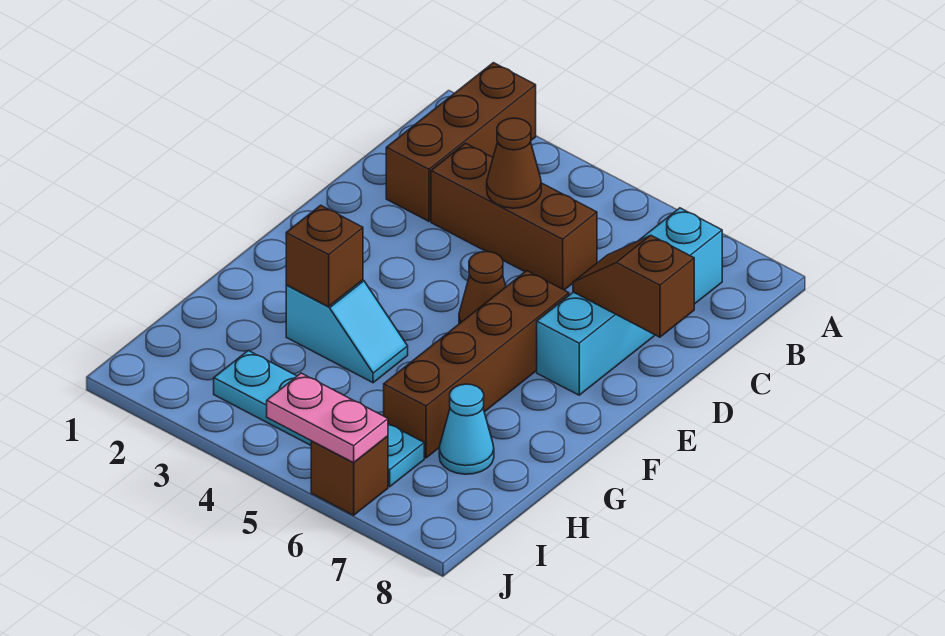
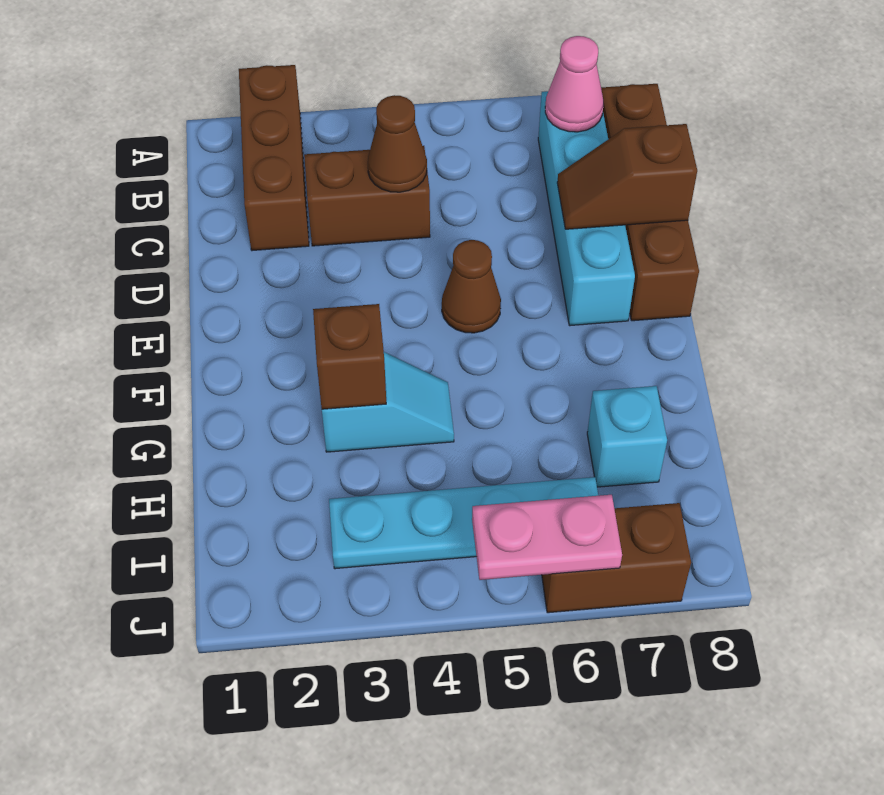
none -> pink cone B7 level 2
brown brick C3:C5 level 1 -> brown brick C3:C4 level 1
brown brick E6:H6 level 1 -> brown brick B8:E8 level 1
cyan cone H7 level 1 -> cyan brick H7 level 1
brown brick J6 level 1 -> brown brick J6:J7 level 1

